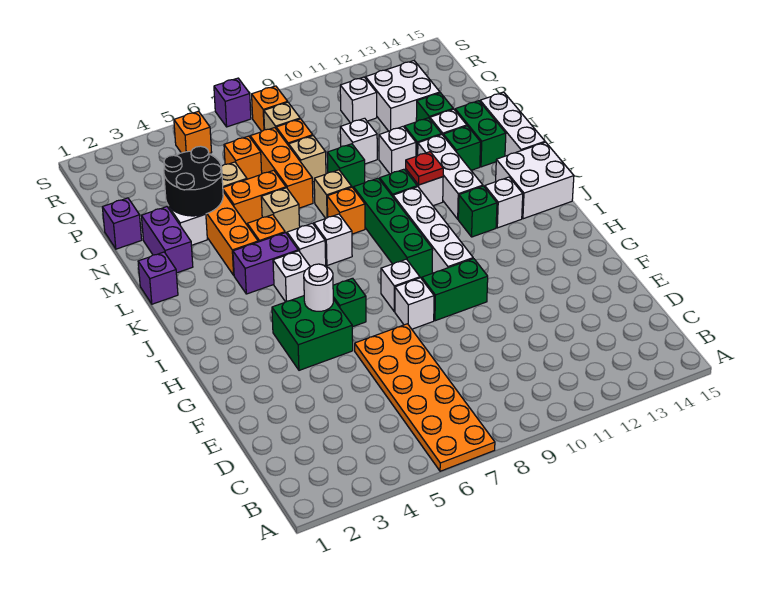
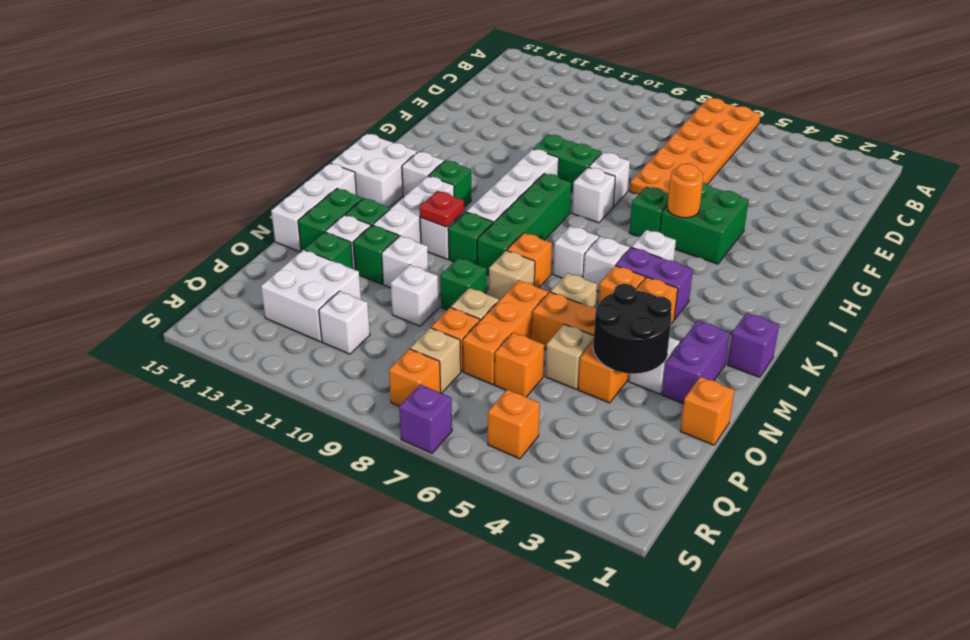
white round brick H5 level 2 -> orange round brick H5 level 2
purple brick O1 level 1 -> orange brick O1 level 1

